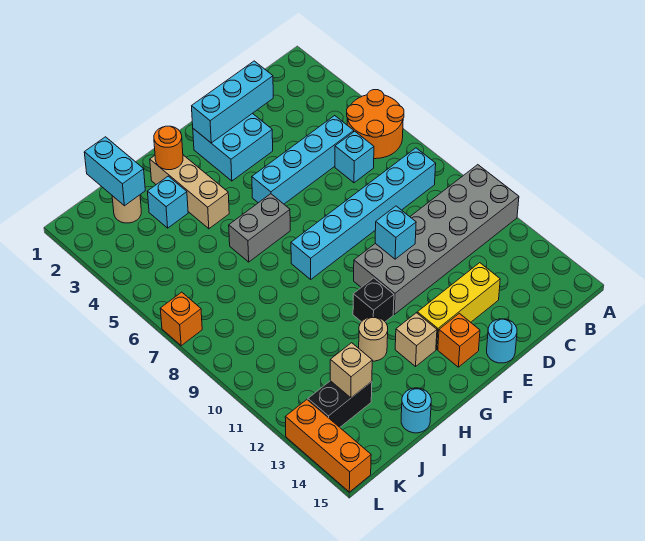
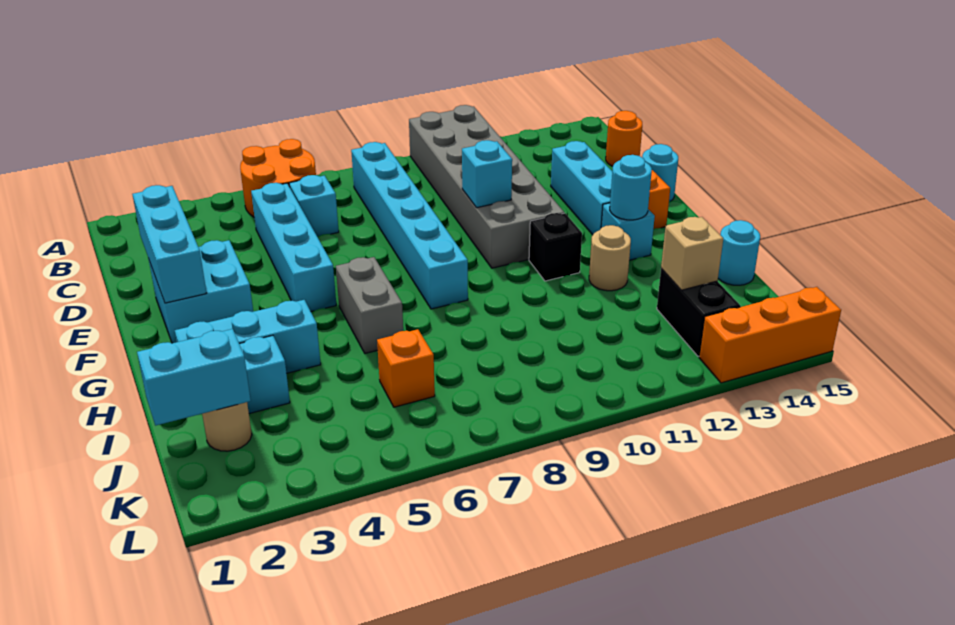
yellow brick D13:F13 level 1 -> cyan brick D13:F13 level 1
tan brick G13 level 1 -> cyan brick G13 level 1
none -> cyan round brick G13 level 2
tan brick H2:H4 level 1 -> cyan brick H2:H4 level 1
orange round brick H2 level 2 -> orange round brick C15 level 1
orange brick L7 level 1 -> orange brick J6 level 1

